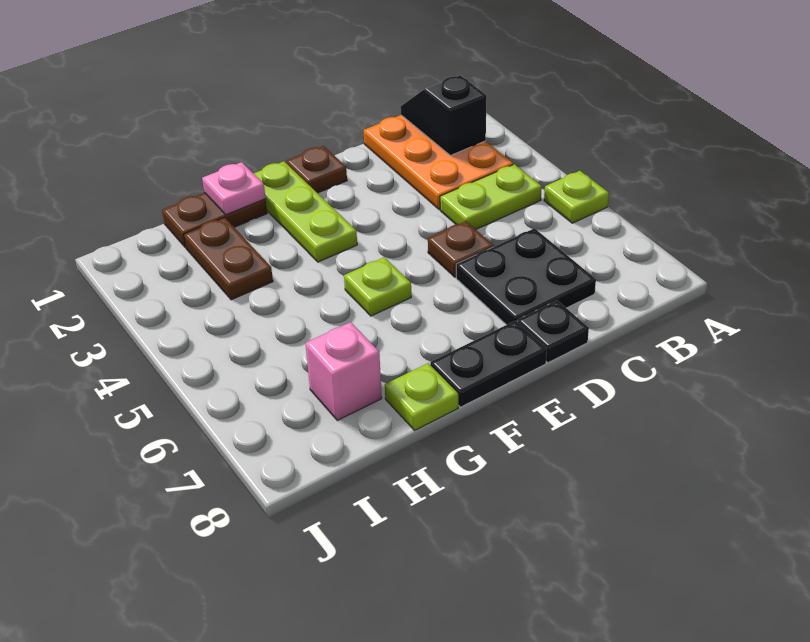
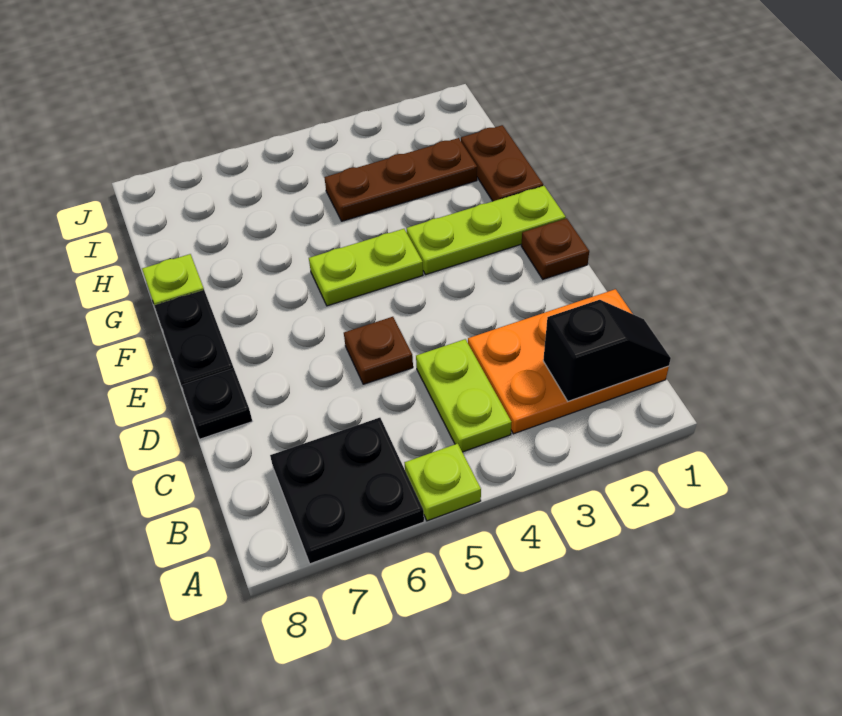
black plate C6:D7 level 1 -> black plate A6:B7 level 1
lime plate F5 level 1 -> lime plate F4:F5 level 1
pink plate G1 level 2 -> none
brown plate H2:H3 level 1 -> brown plate H2:H4 level 1
pink brick H7 level 1 -> none

